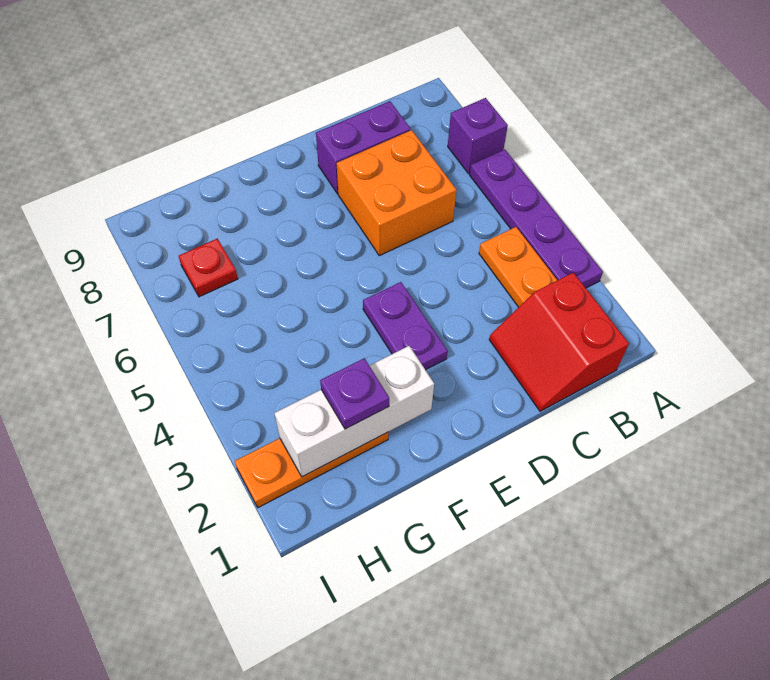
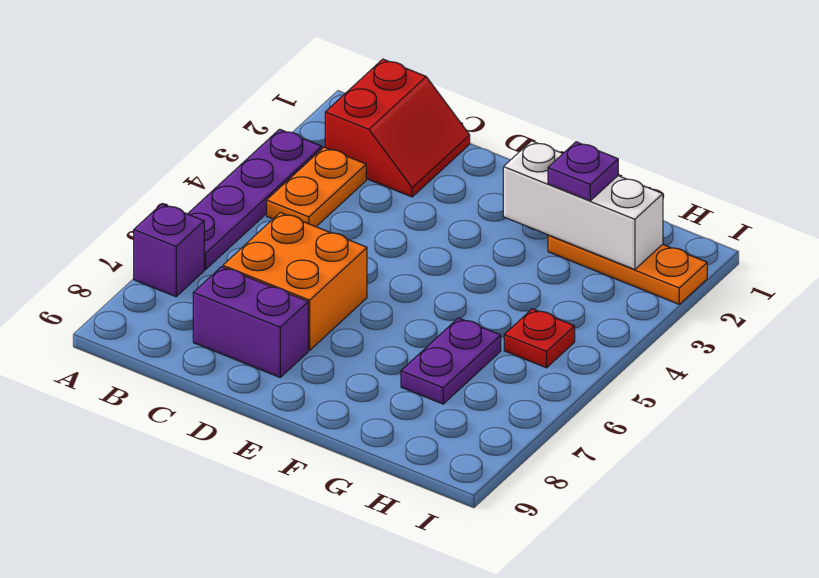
purple plate E3:E4 level 1 -> purple plate G6:G7 level 1
red plate H7 level 1 -> red plate H5 level 1

